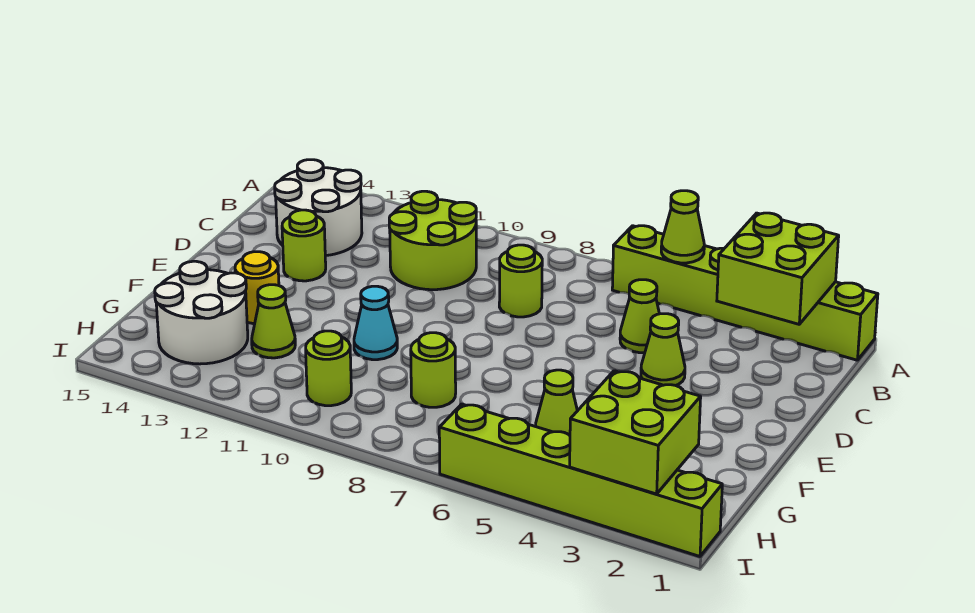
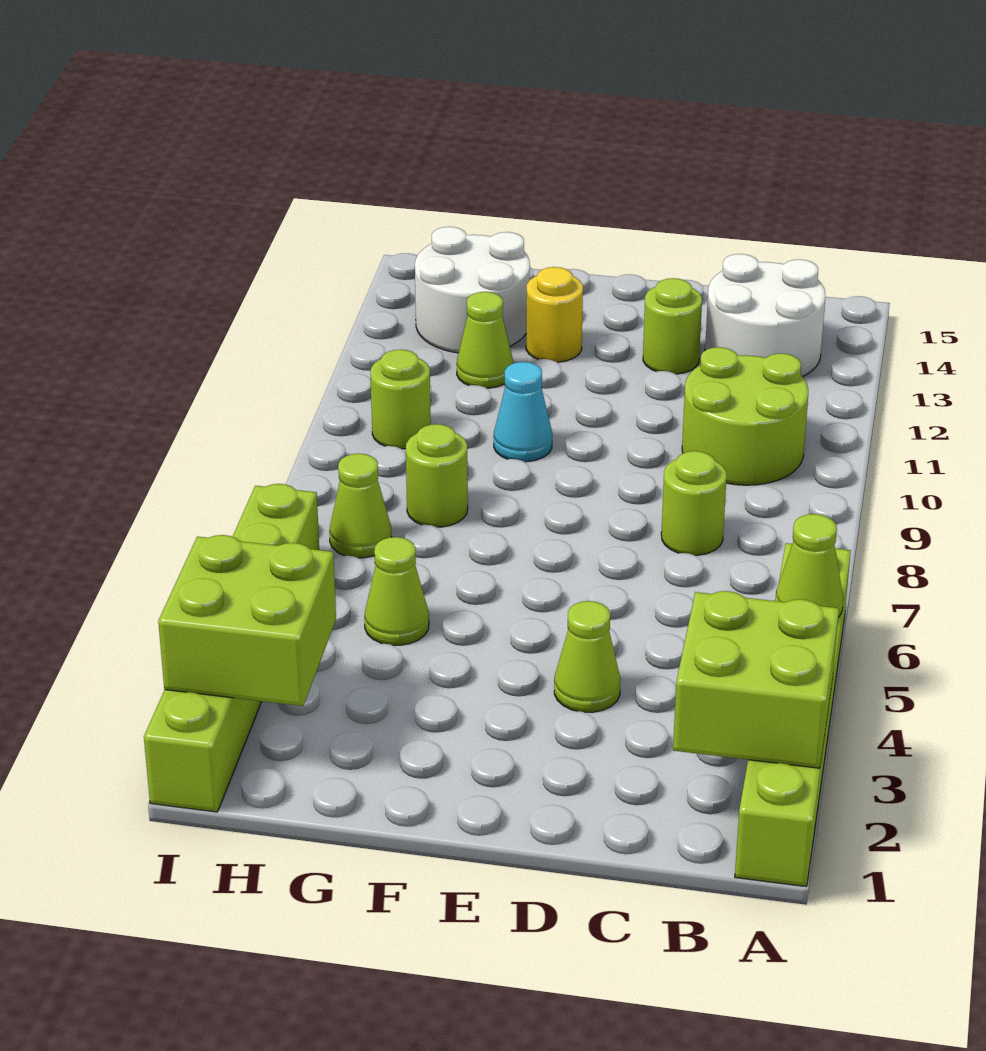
lime cone C5 level 1 -> lime cone H7 level 1

